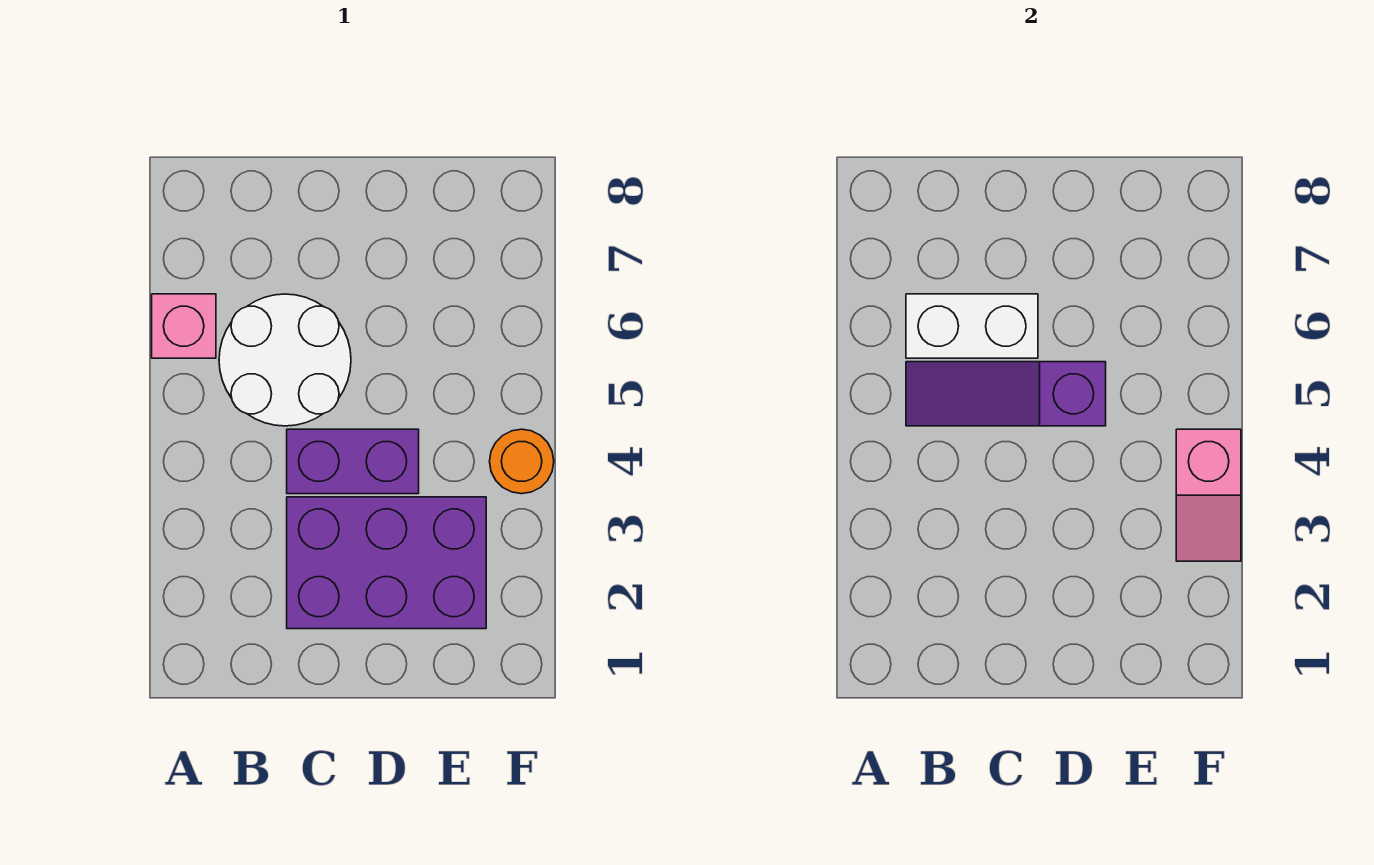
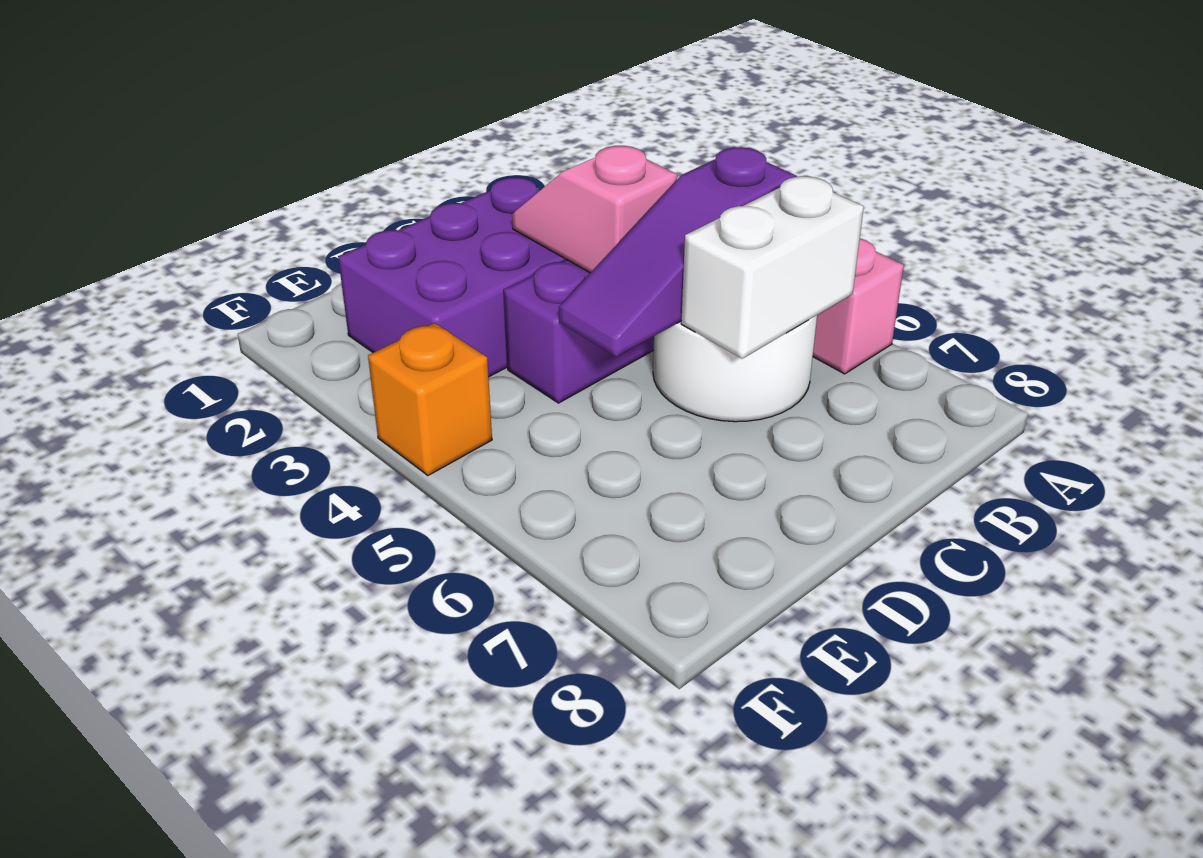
purple slope B5:D5 level 2 top D -> purple slope B5:D5 level 2 top B
pink slope F3:F4 level 2 top 4 -> pink slope C3:C4 level 2 top 4
orange round brick F4 level 1 -> orange brick F4 level 1

